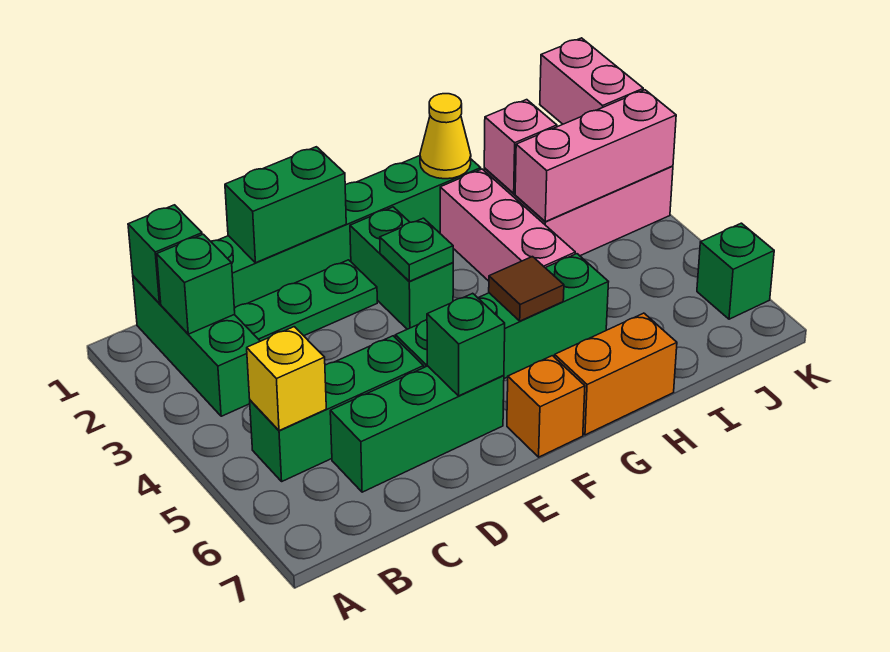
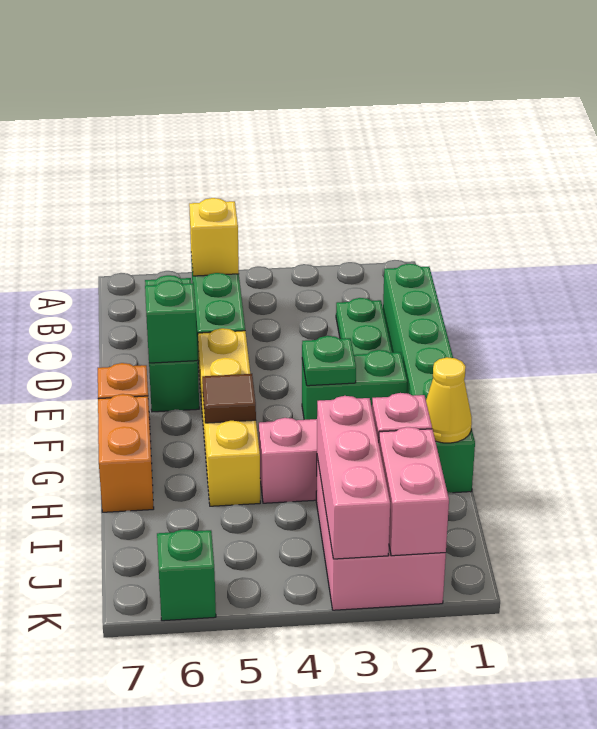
green brick B1:B3 level 1 -> none
green brick B1 level 2 -> none
green brick B2 level 2 -> none
green brick D1:E1 level 2 -> none
green brick E5:H5 level 1 -> yellow brick E5:H5 level 1
pink brick K1:K2 level 2 -> pink brick J2:K2 level 2

